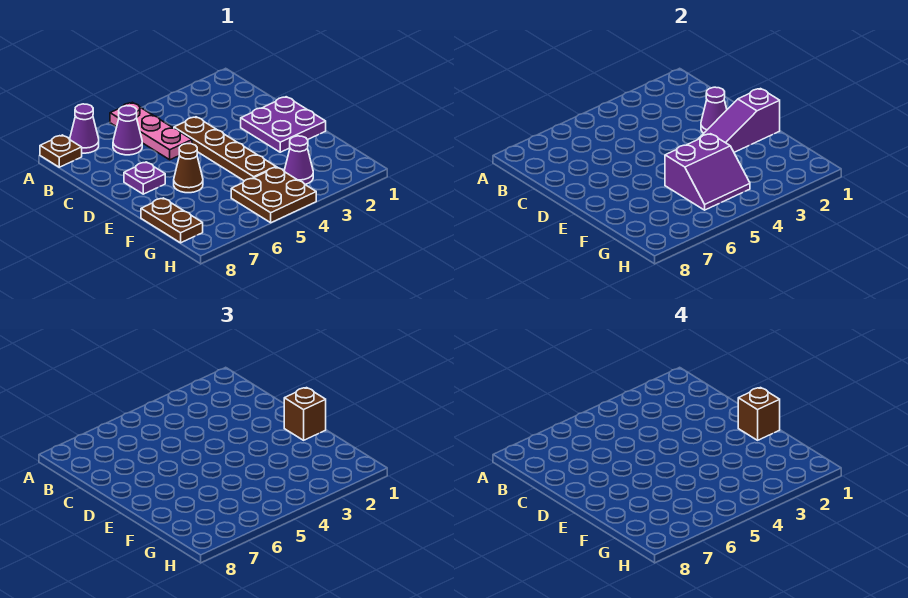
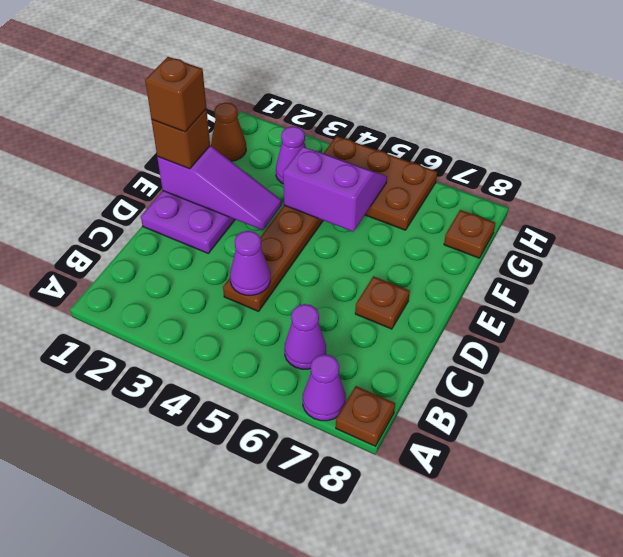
pink plate A5:C5 level 1 -> none
purple cone D2 level 2 -> purple cone C4 level 2
purple plate D7 level 1 -> brown plate D7 level 1
brown cone E6 level 1 -> brown cone G1 level 1
brown plate F8:G8 level 1 -> brown plate G8 level 1
brown plate G4:H5 level 1 -> brown plate G4:H6 level 1

